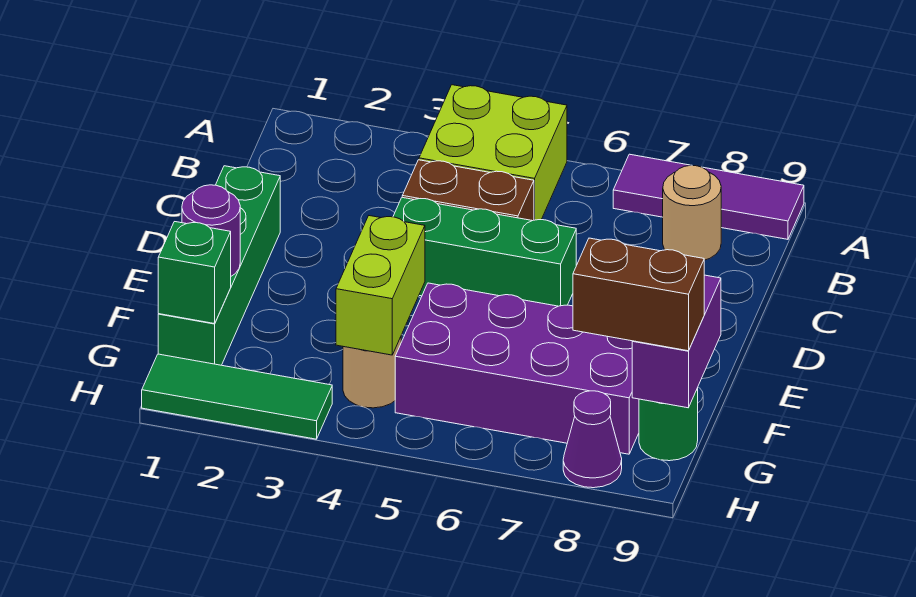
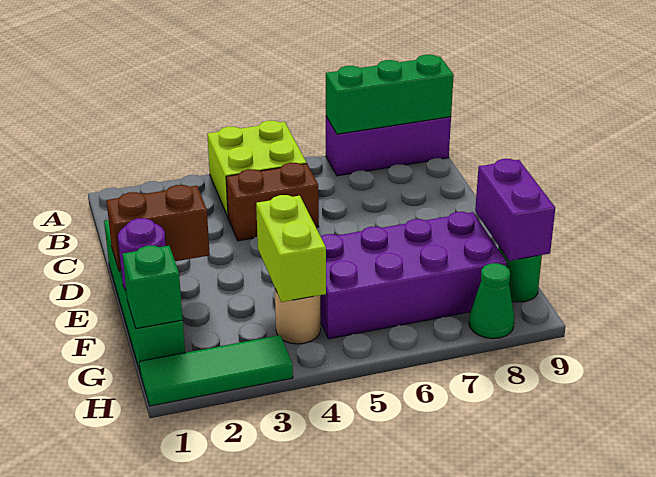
purple tile A7:A9 level 1 -> purple brick A7:A9 level 1
tan round brick B8 level 1 -> none
green brick D4:D6 level 1 -> green brick A7:A9 level 2
brown brick G8:G9 level 3 -> brown brick E1:E2 level 2
purple cone H8 level 1 -> green cone H8 level 1

